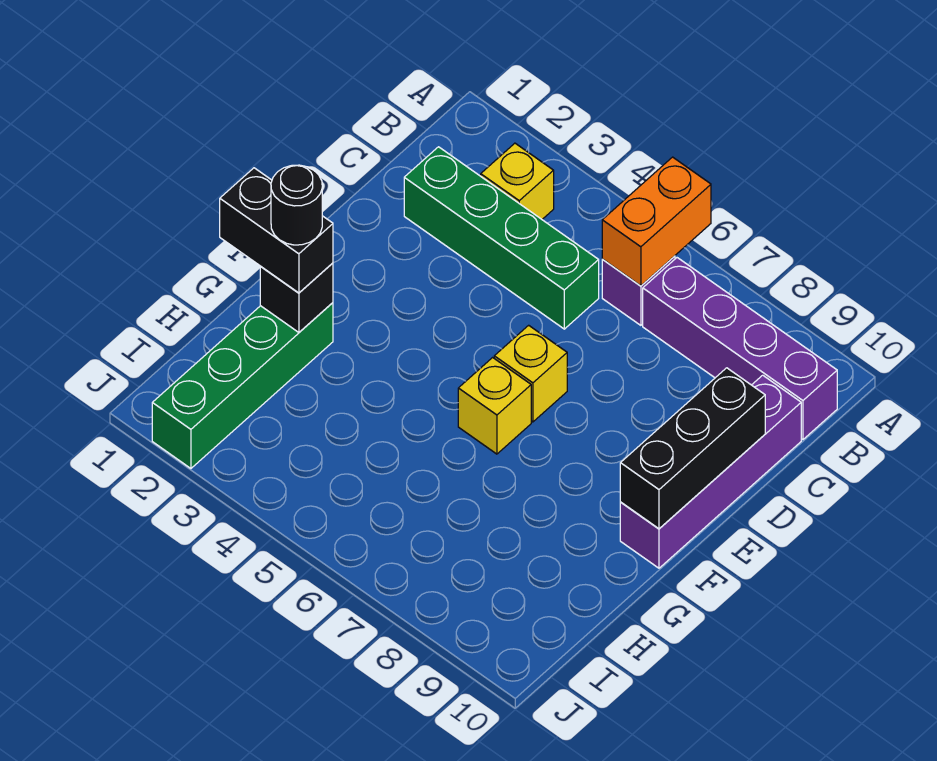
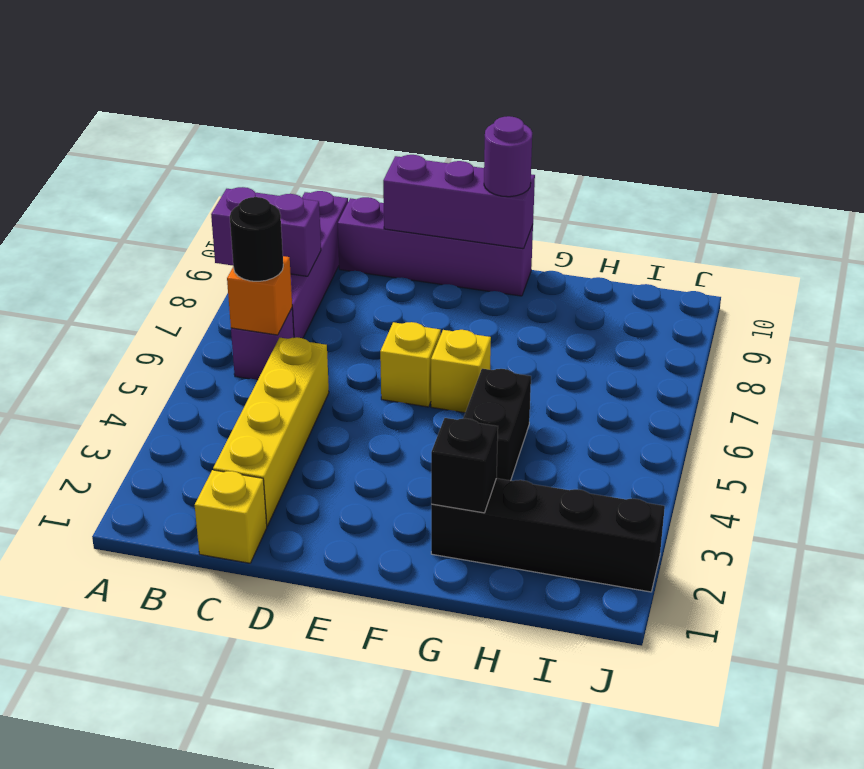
orange brick A6:B6 level 2 -> orange brick B6 level 2
none -> purple brick A8:B8 level 2
yellow brick B3 level 1 -> yellow brick C1 level 1
green brick C2:C5 level 1 -> yellow brick C2:C5 level 1
black brick D10:F10 level 2 -> purple brick D10:F10 level 2
none -> purple round brick F10 level 3
black brick G1:G2 level 3 -> black brick G4:G5 level 1
green brick G2:J2 level 1 -> black brick G2:J2 level 1
black round brick G2 level 4 -> black round brick B6 level 3

